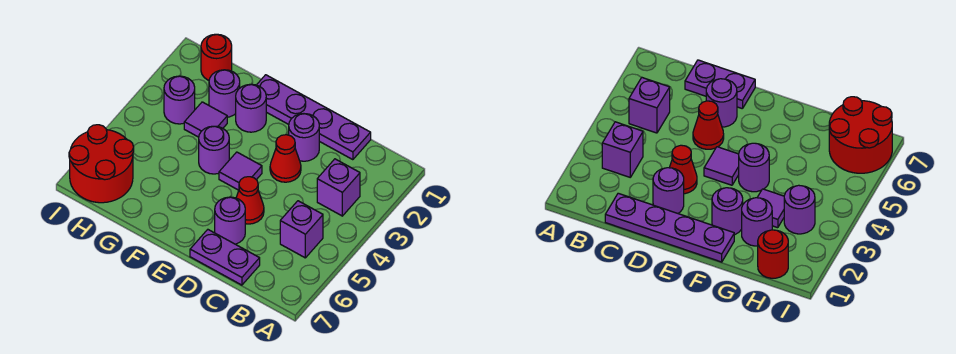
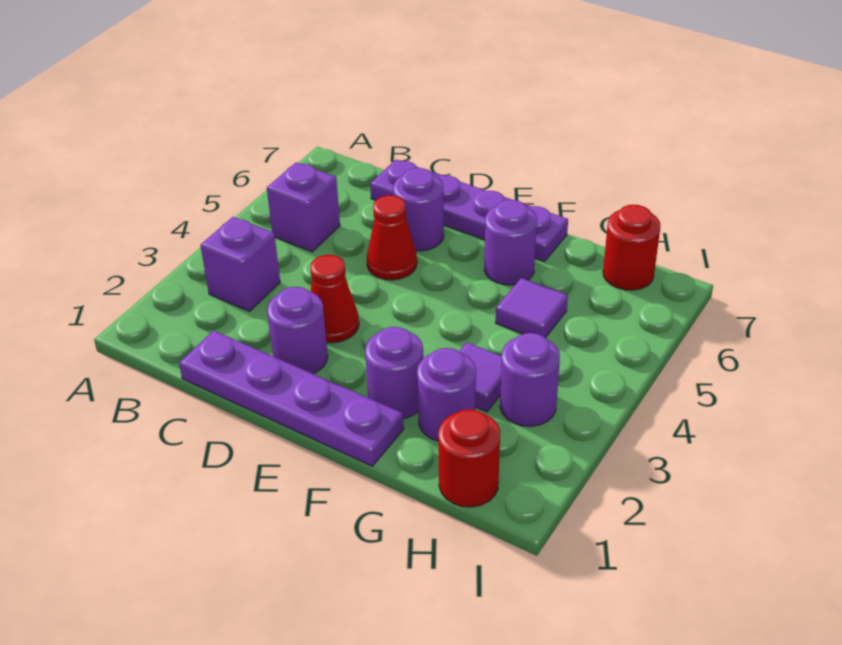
purple plate C7:D7 level 1 -> purple plate C7:F7 level 1
purple tile E4 level 1 -> purple tile G5 level 1
purple round brick F4 level 1 -> purple round brick F6 level 1
red round brick H6:I7 level 1 -> red round brick H7 level 1

